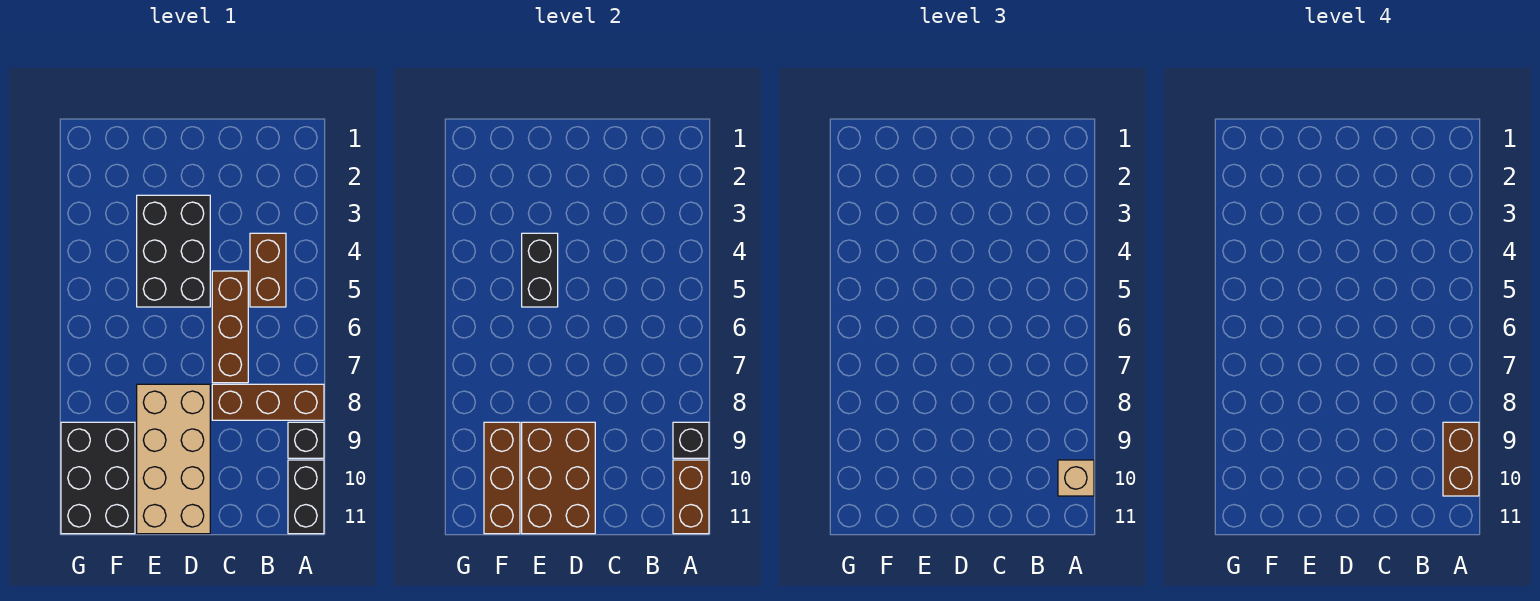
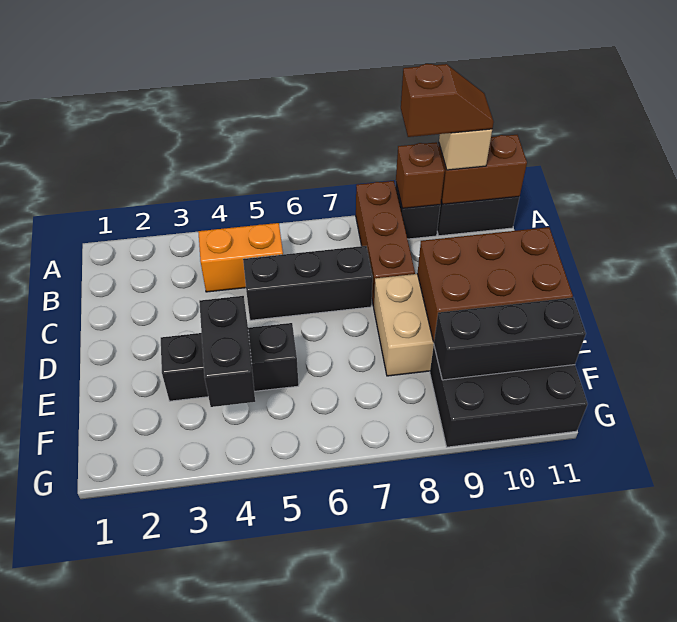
black brick A9 level 2 -> brown brick A9 level 2
brown brick A9:A10 level 4 -> brown slope A9:A10 level 4 top 9
brown brick B4:B5 level 1 -> orange brick B4:B5 level 1
brown brick C5:C7 level 1 -> black brick C5:C7 level 1
black brick D3:E5 level 1 -> black brick E3:E5 level 1
black brick E4:E5 level 2 -> black brick E4:F4 level 2
brown brick F9:F11 level 2 -> black brick F9:F11 level 2

